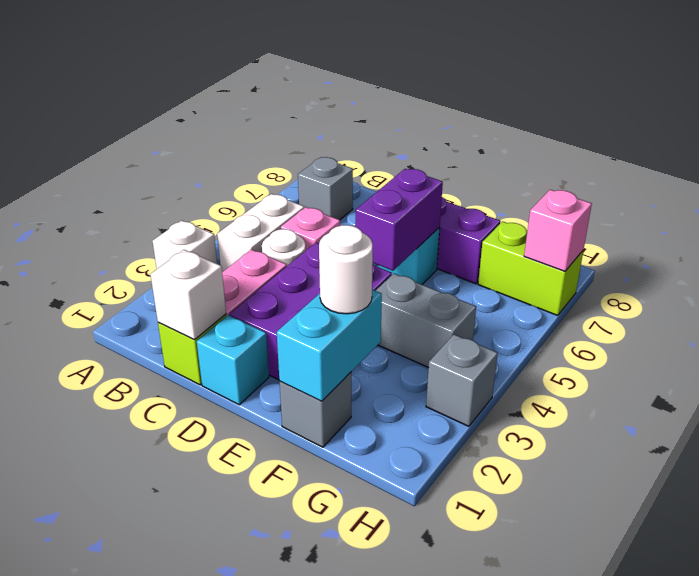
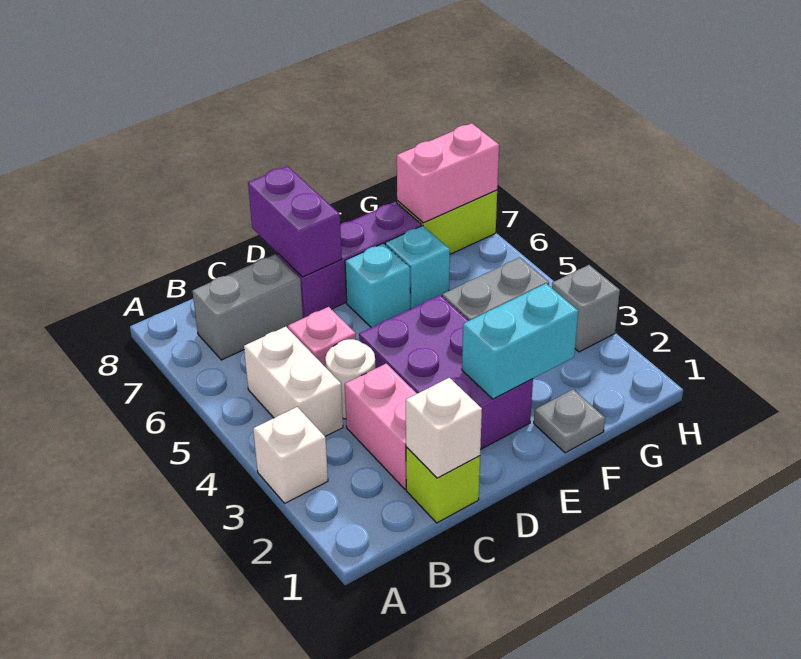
grey brick B7 level 1 -> grey brick B7:C7 level 1
cyan brick D1 level 1 -> cyan brick F6 level 1
purple brick E5:E6 level 2 -> purple brick D7:D8 level 2
grey brick F1 level 1 -> grey plate F1 level 1
cyan brick F1:F2 level 2 -> cyan brick E2:F2 level 2
white round brick F2 level 3 -> none
pink brick H7 level 2 -> pink brick G7:H7 level 2

